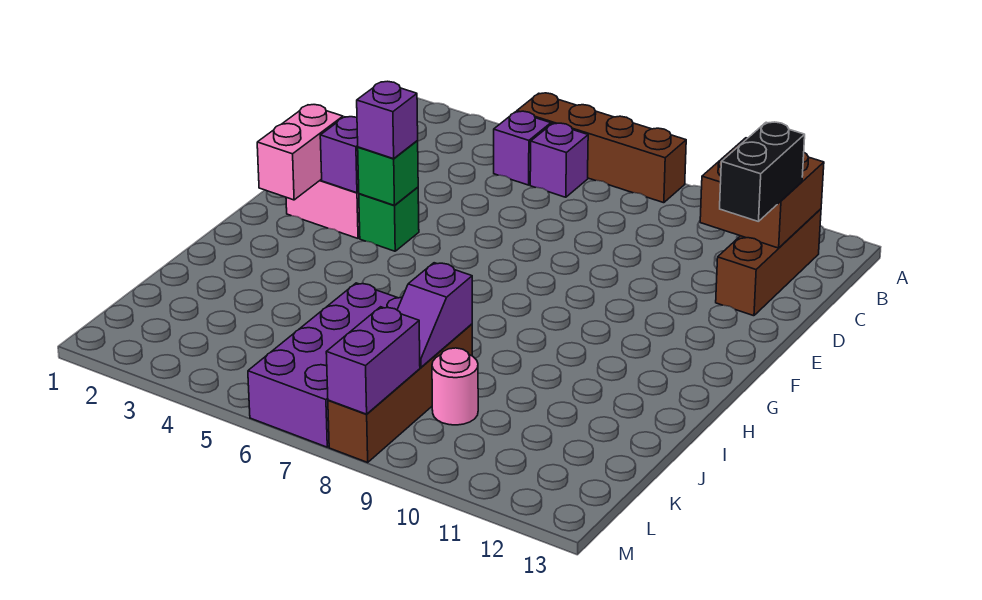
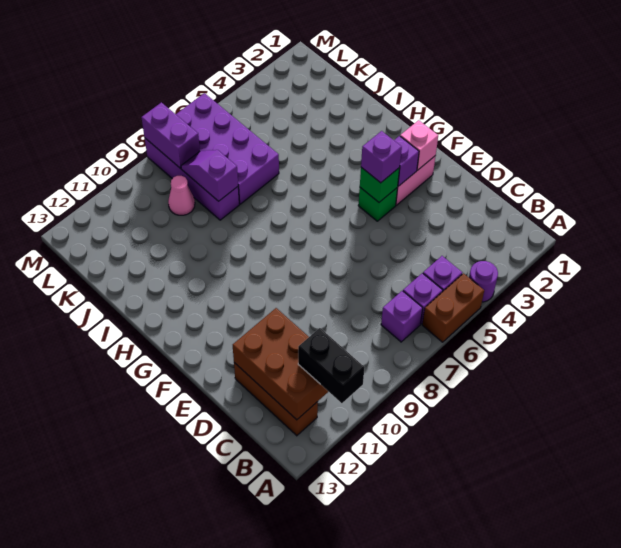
none -> purple round brick A4 level 1
brown brick A5:A8 level 1 -> brown brick A5:A6 level 1
none -> purple brick B7 level 1
brown brick B11:C12 level 2 -> brown brick B11:D12 level 2
black brick C12:D12 level 3 -> black brick A11:B11 level 3
pink brick F2:G2 level 2 -> pink brick F2 level 2
brown brick J8:M8 level 1 -> purple brick J8:M8 level 1
pink round brick K9 level 1 -> pink cone K9 level 1

